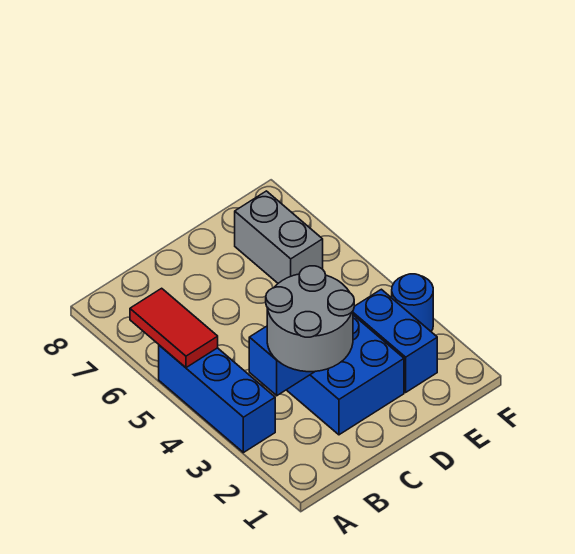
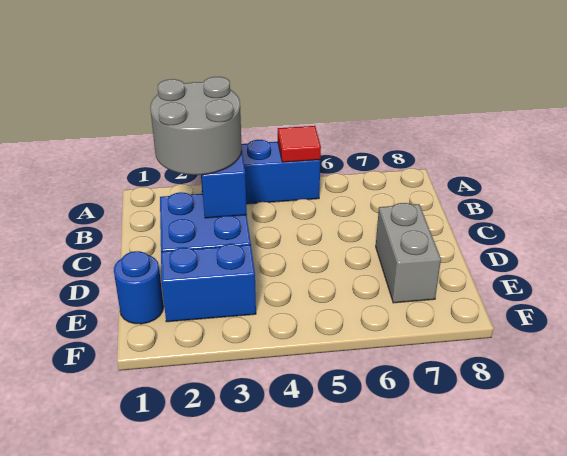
red tile A5:A6 level 2 -> red tile A5 level 2
grey brick E6:E7 level 1 -> grey brick D7:E7 level 1
blue round brick F3 level 1 -> blue round brick E1 level 1

